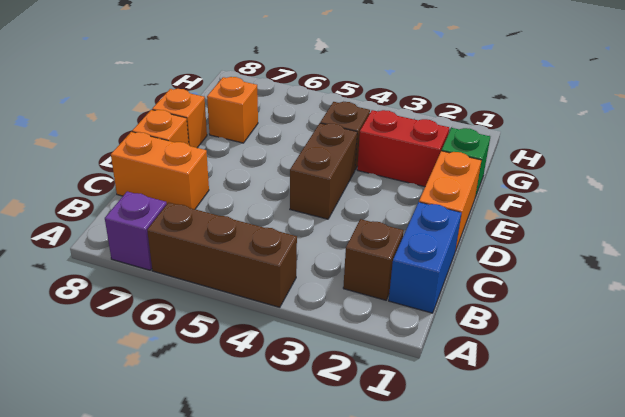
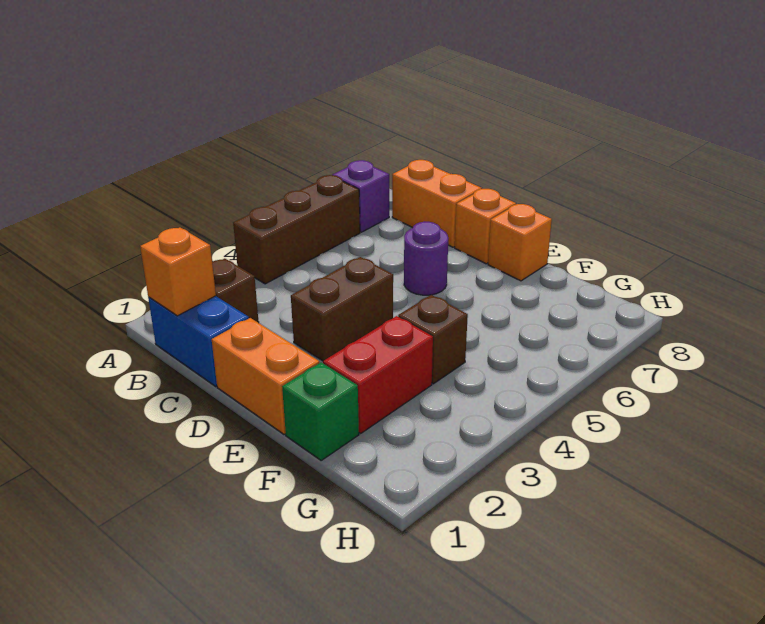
orange brick C7:C8 level 1 -> orange brick B8:C8 level 1
brown brick D4:E4 level 1 -> brown brick D3:D4 level 1
none -> purple round brick D6 level 1
orange brick F7 level 1 -> orange brick B1 level 2

